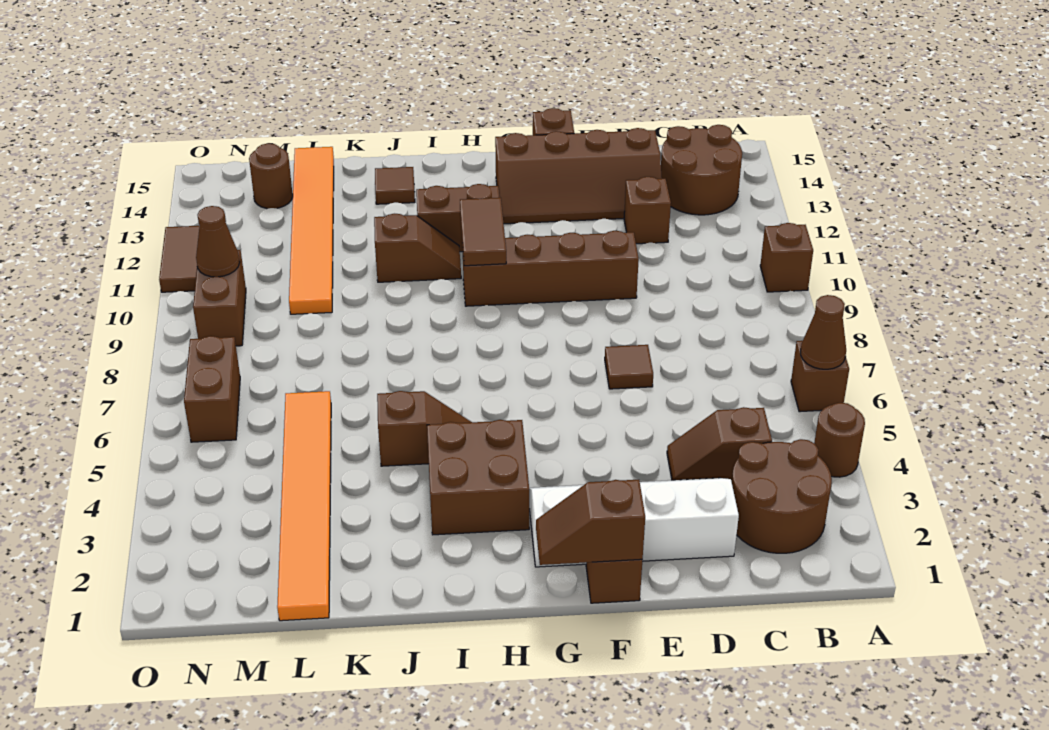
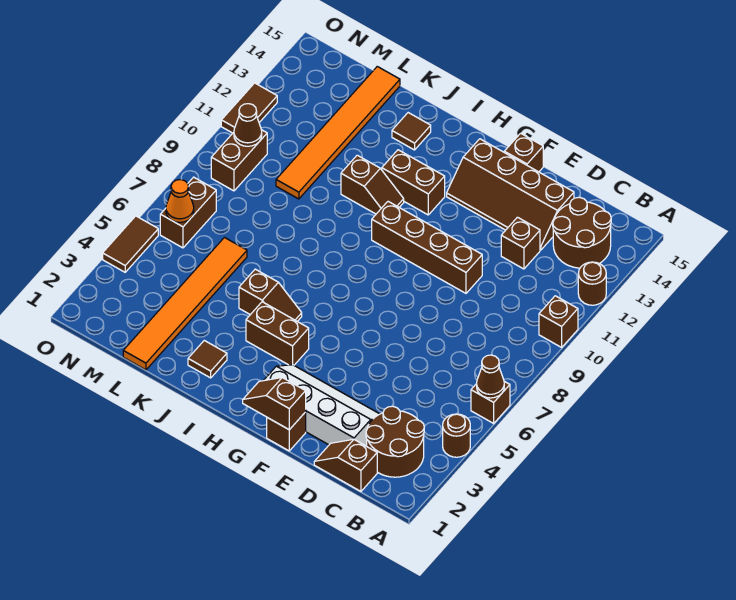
brown slope C4:D4 level 1 top C -> brown slope C1:D1 level 1 top C
brown tile E7 level 1 -> brown tile J2 level 1
brown brick H3:I4 level 1 -> brown brick H4:I4 level 1
brown tile H10:H11 level 2 -> brown tile O4:O5 level 1
brown round brick M14 level 1 -> brown round brick A12 level 1
none -> orange cone N6 level 2

